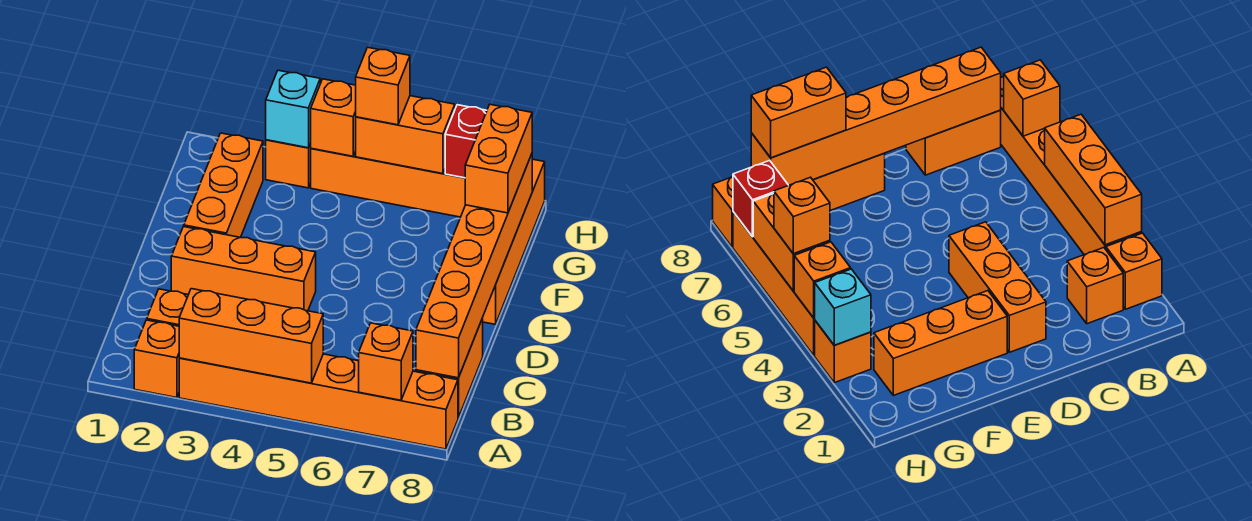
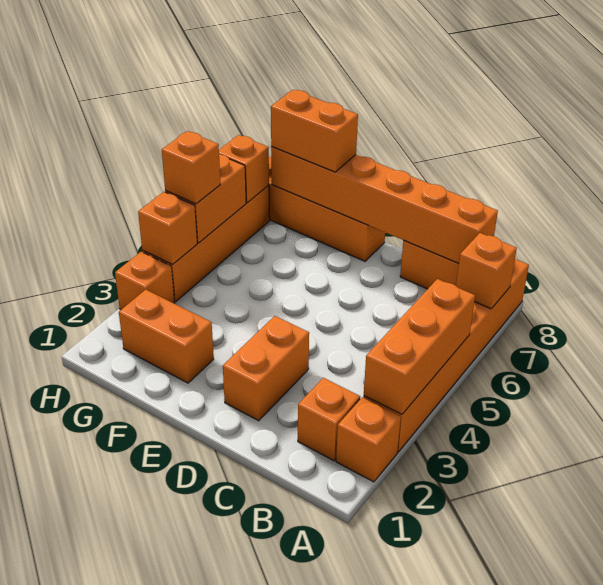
orange brick D2:D4 level 1 -> orange brick D2:D3 level 1
orange brick E2:G2 level 1 -> orange brick F2:G2 level 1
cyan brick H3 level 2 -> none
red brick H7 level 2 -> orange brick H7 level 2

